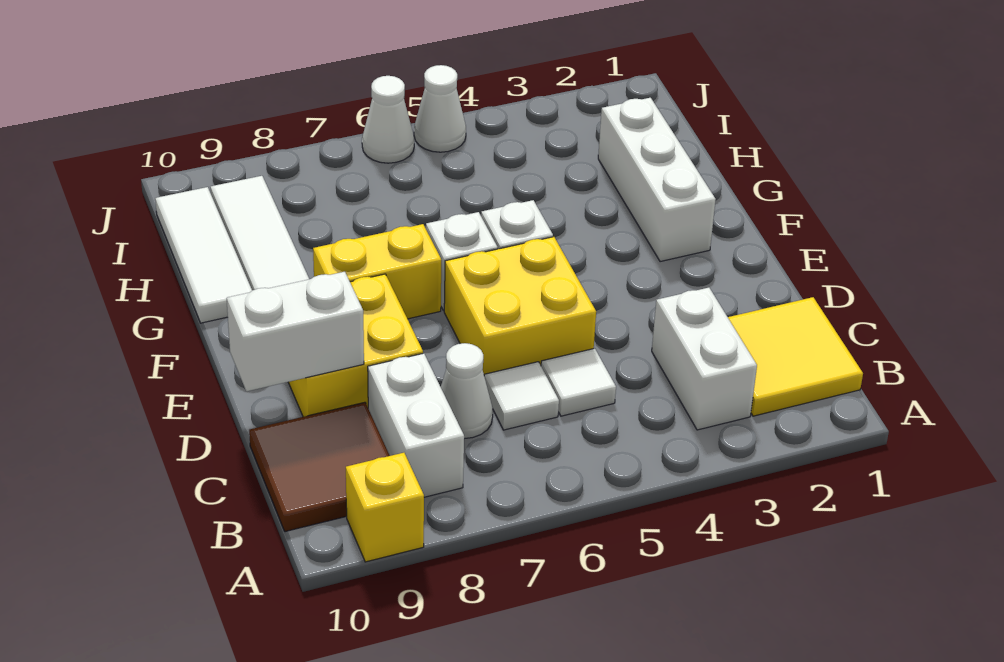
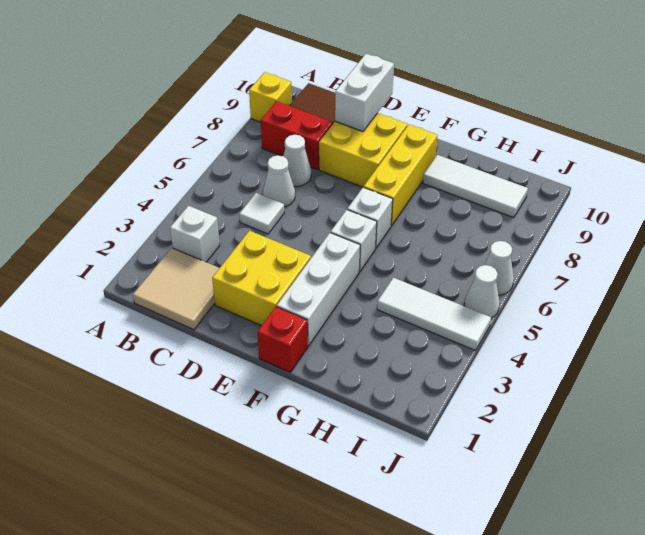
yellow tile B1:C2 level 1 -> tan tile B1:C2 level 1
white brick B3:C3 level 1 -> white brick B3 level 1
white brick B8:C8 level 1 -> red brick B8:C8 level 1
white tile C6 level 1 -> white cone C6 level 1
yellow brick D5:E6 level 1 -> yellow brick D2:E3 level 1
none -> red brick F1 level 1
white brick F2:H2 level 1 -> white brick F2:F4 level 1
yellow brick F7:F8 level 1 -> yellow brick F7:F9 level 1
white tile G10:I10 level 1 -> white tile H4:J4 level 1

